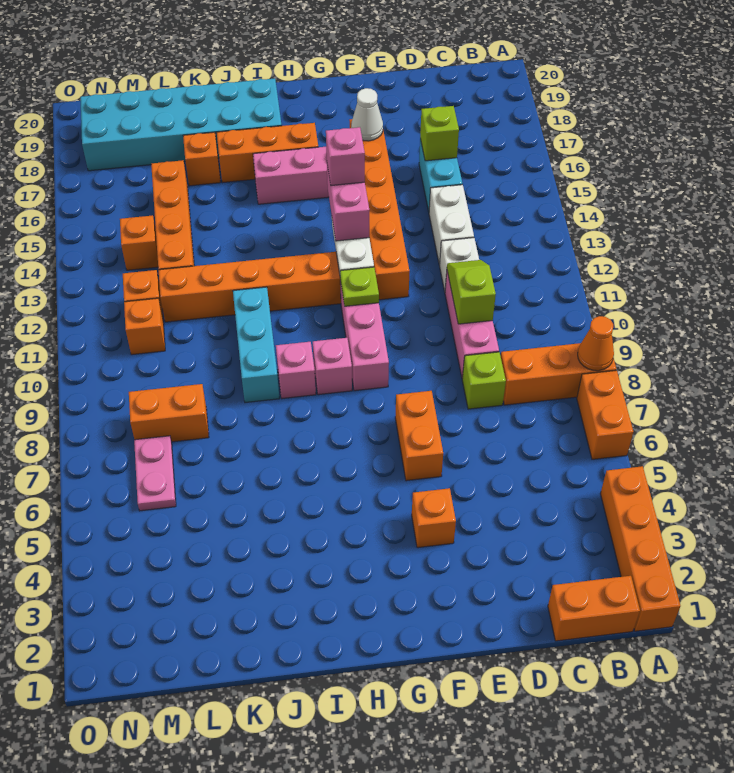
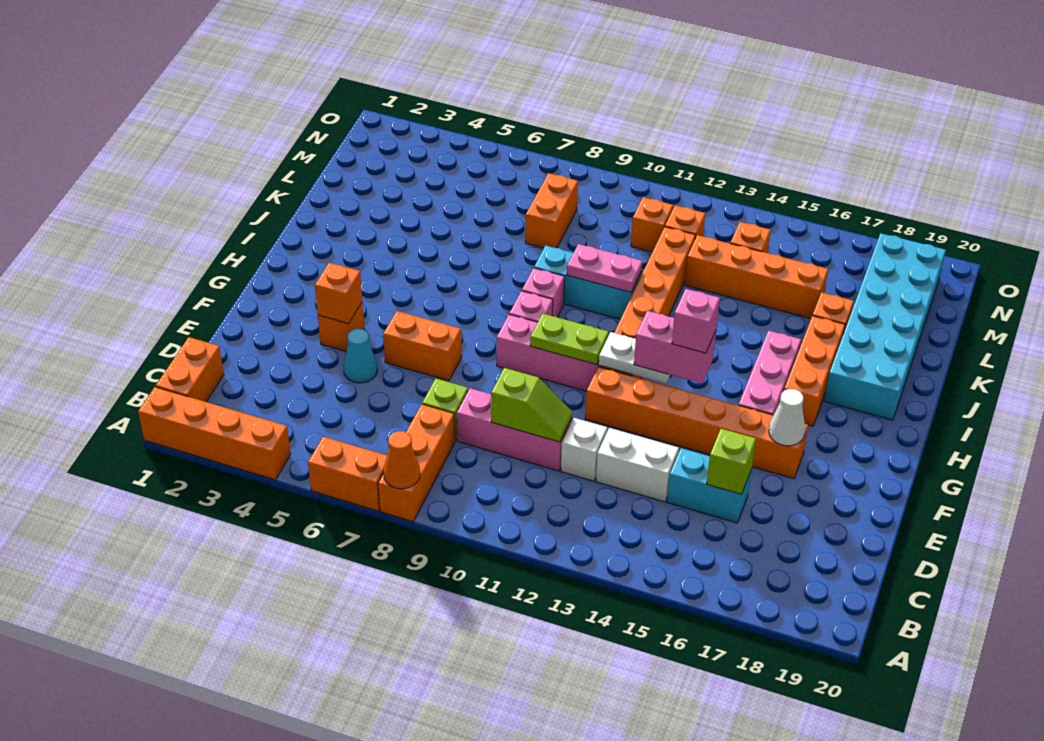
none -> cyan cone E5 level 1
none -> orange brick F4 level 2
lime plate G11 level 2 -> lime plate G10:G11 level 2
pink plate M6:M7 level 1 -> pink plate J10:J11 level 2

